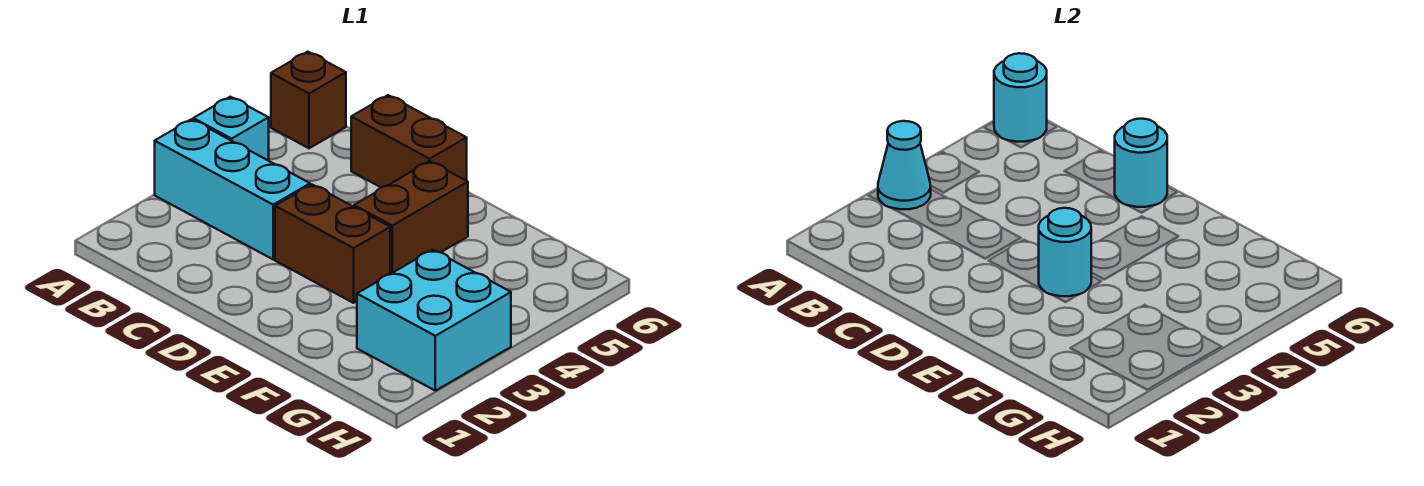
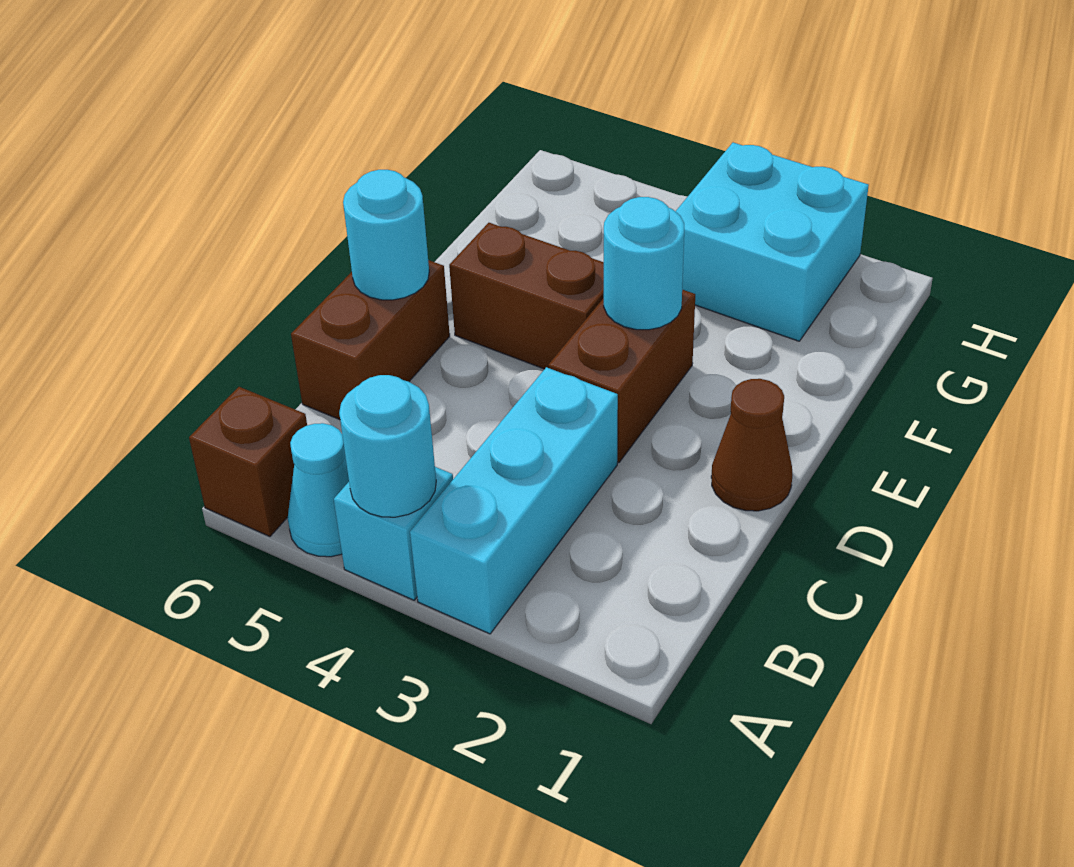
cyan cone A3 level 2 -> cyan cone A5 level 1
cyan round brick A6 level 2 -> cyan round brick A4 level 2
none -> brown cone D1 level 1

